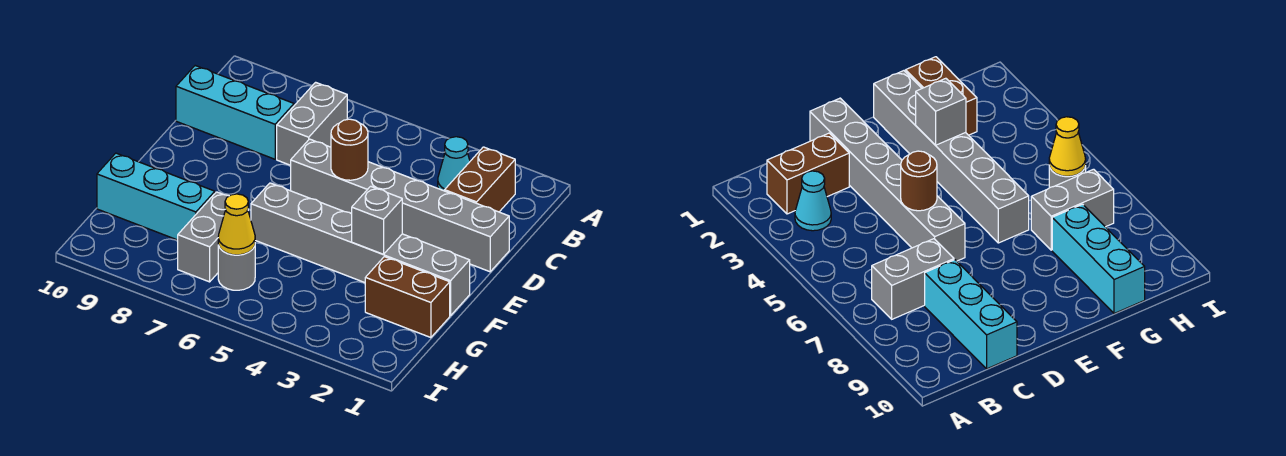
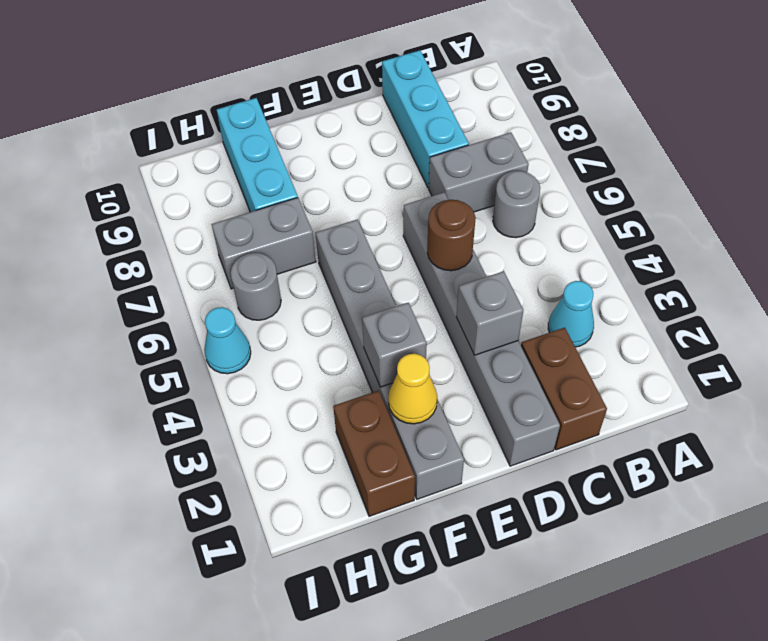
brown brick B2:C2 level 1 -> brown brick C1:C2 level 1
none -> grey round brick B6 level 1
none -> grey brick D3 level 2
yellow cone H6 level 2 -> yellow cone F2 level 2
none -> cyan cone I5 level 1

